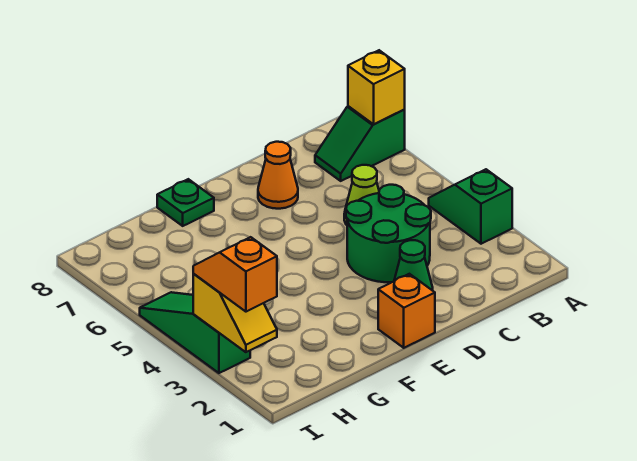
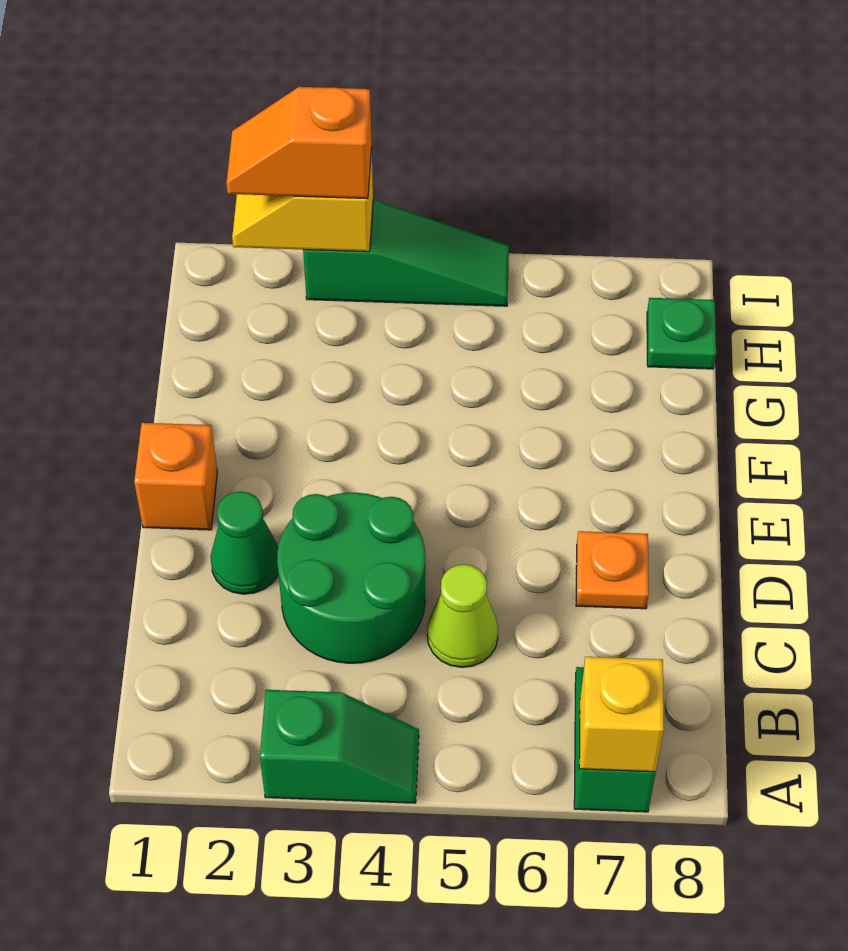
orange cone D7 level 1 -> orange plate D7 level 1
green plate F8 level 1 -> green plate H8 level 1
orange slope I2:I3 level 3 top 2 -> orange slope I2:I3 level 3 top 3

